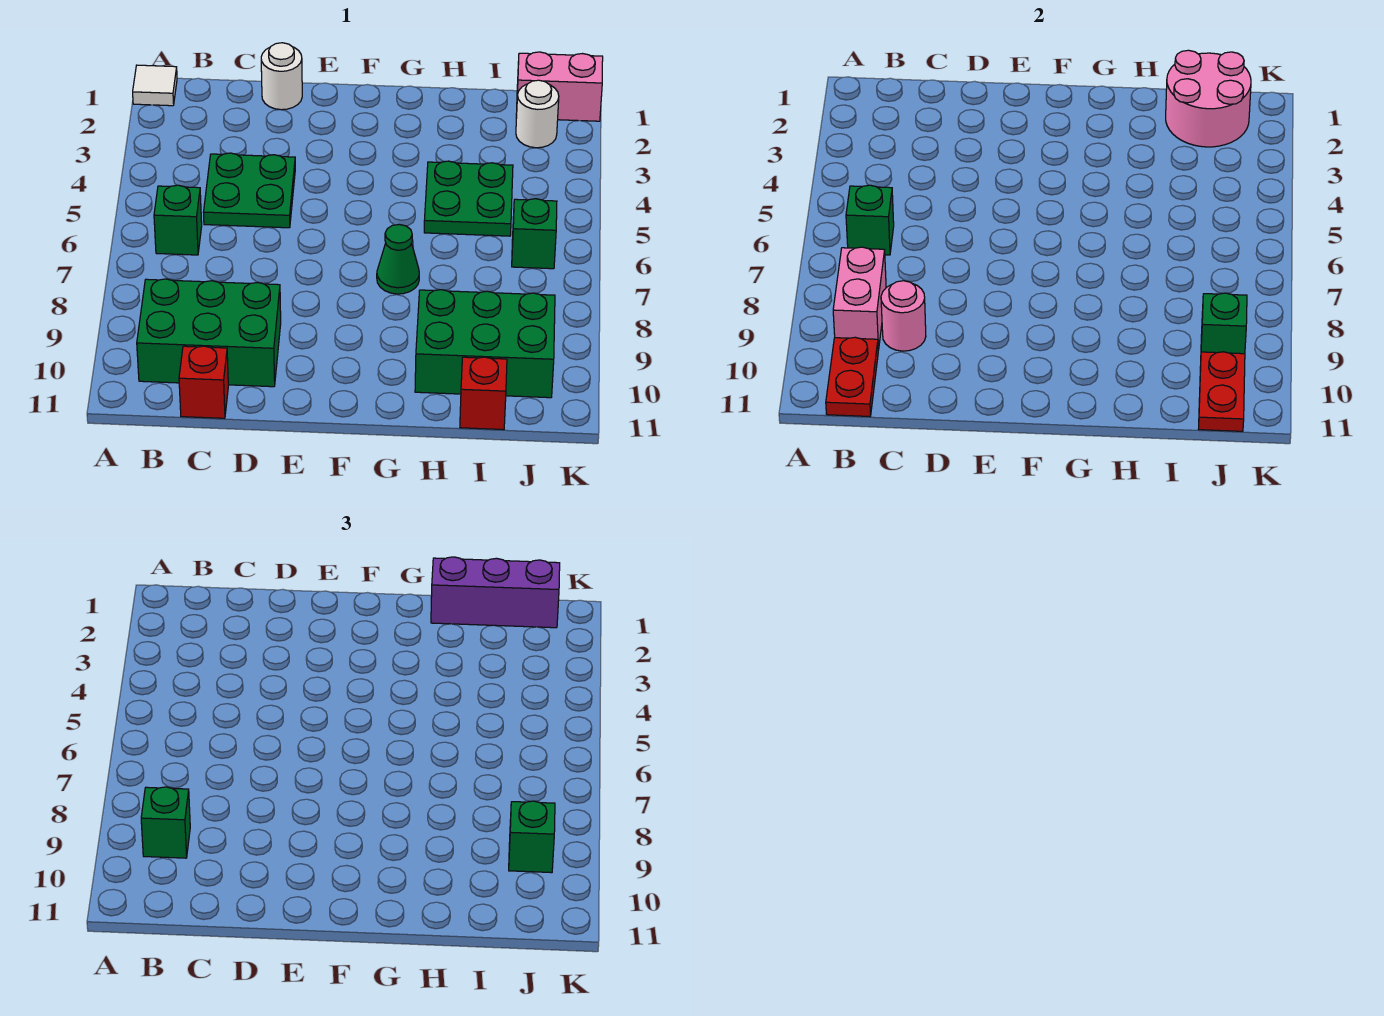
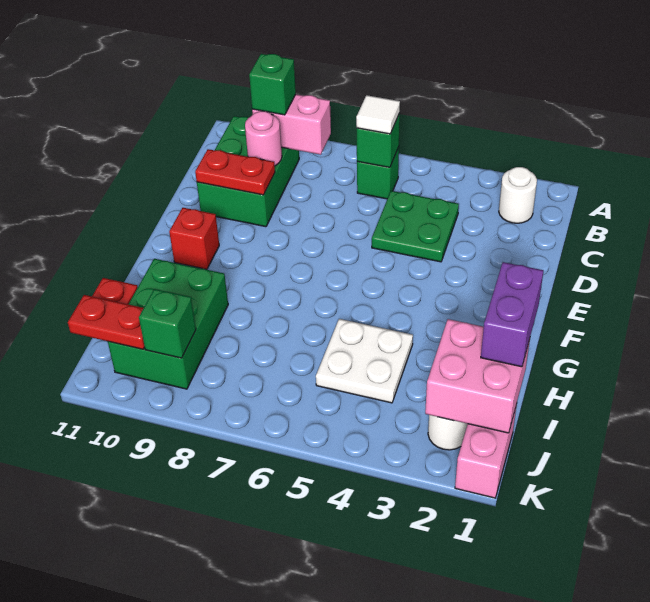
white tile A1 level 1 -> white tile B6 level 3
red plate B10:B11 level 2 -> red plate D9:D10 level 2
red brick C11 level 1 -> red brick F10 level 1
white round brick D1 level 1 -> white round brick B2 level 1
green cone G7 level 1 -> none
purple brick H1:J1 level 3 -> purple brick H1:I1 level 3
green plate H4:I5 level 1 -> white plate H4:I5 level 1
pink round brick I1:J2 level 2 -> pink brick I1:J2 level 2
green brick J6 level 1 -> none
green brick J9 level 3 -> none

